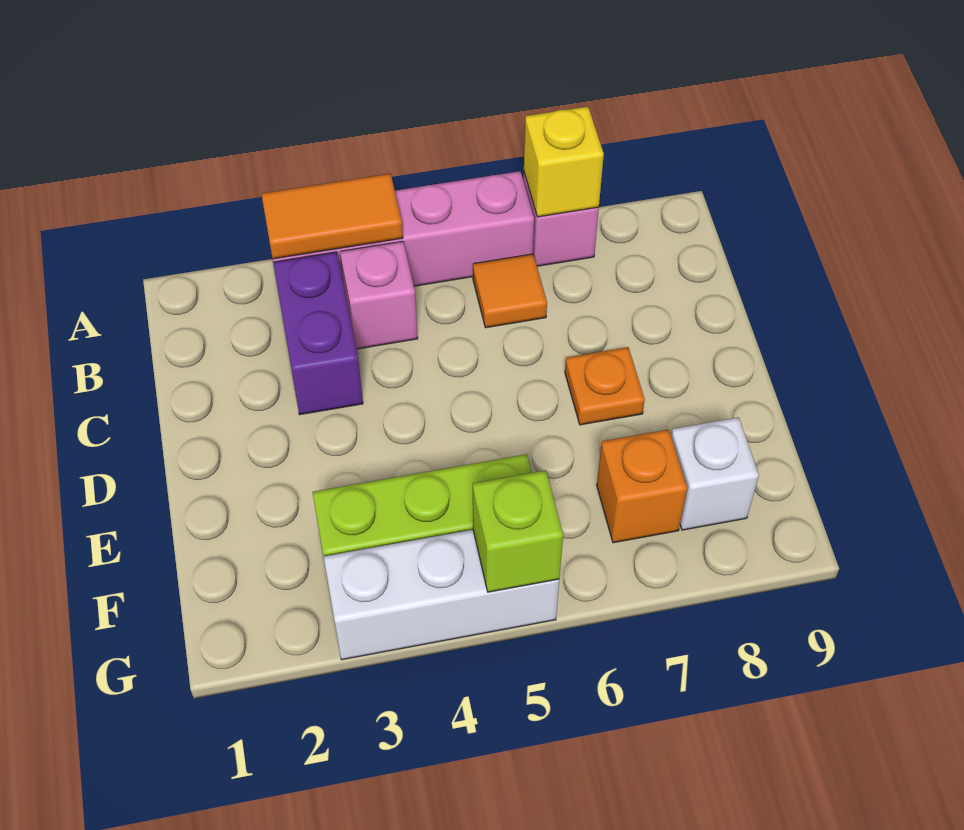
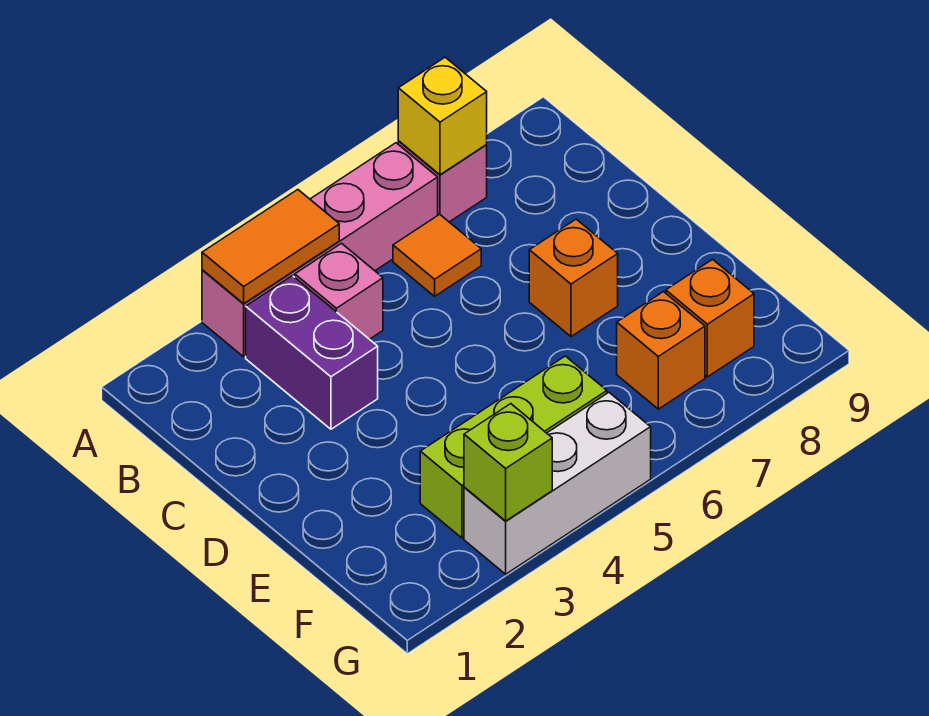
orange plate D7 level 1 -> orange brick D7 level 1
white brick F8 level 1 -> orange brick F8 level 1
lime brick G5 level 2 -> lime brick G3 level 2

